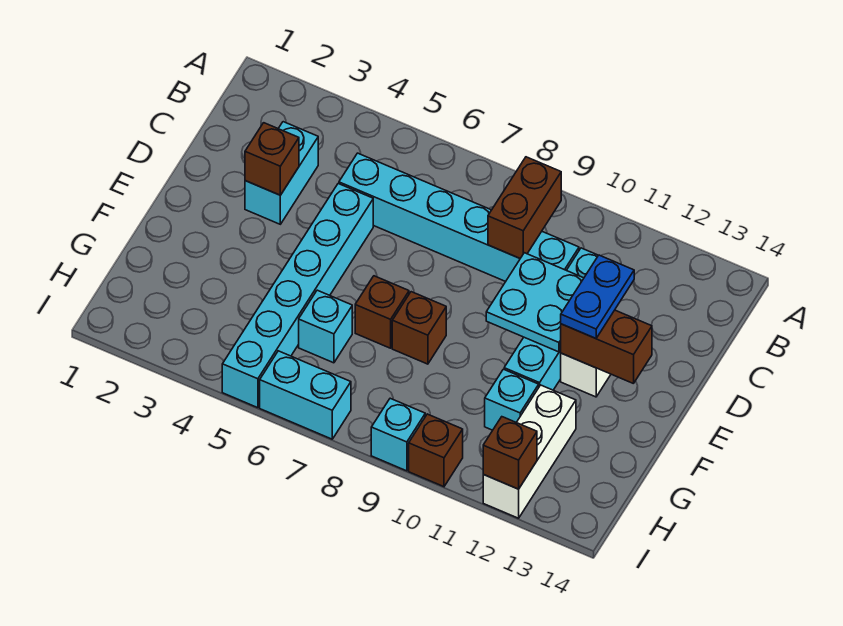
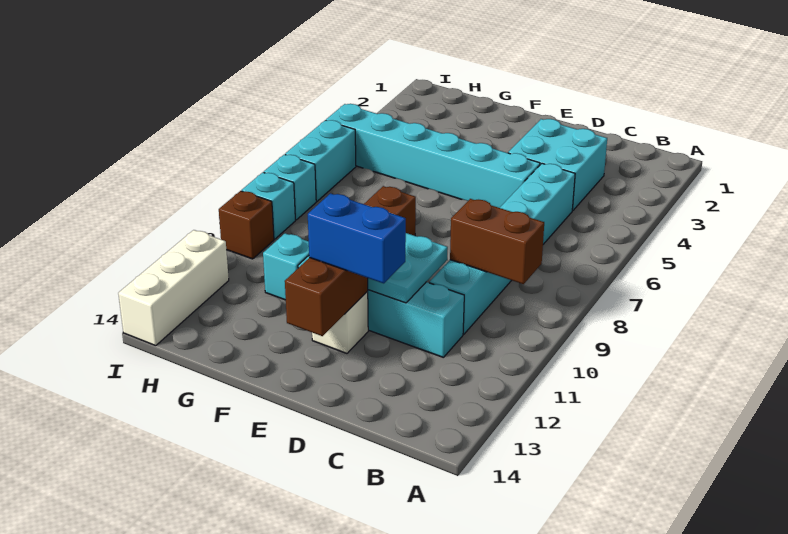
cyan brick C3:D3 level 1 -> cyan brick C3:D4 level 1
brown brick D3 level 2 -> none
blue plate D12:E12 level 3 -> blue brick D12:E12 level 3
brown brick F7 level 1 -> none
cyan brick G6 level 1 -> cyan brick I8 level 1
white brick G12:I12 level 1 -> white brick I12:I14 level 1
brown brick I12 level 2 -> none

